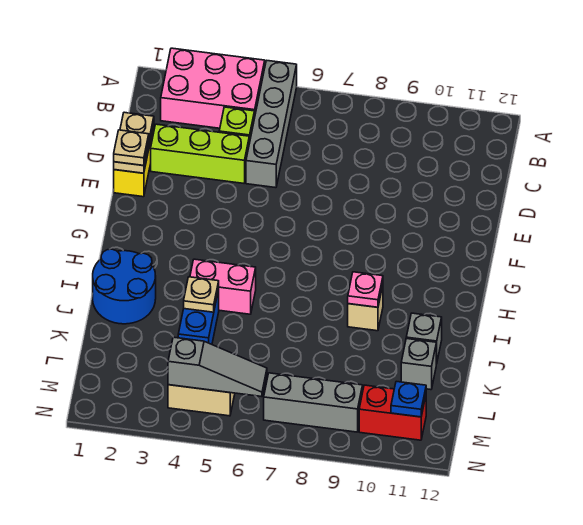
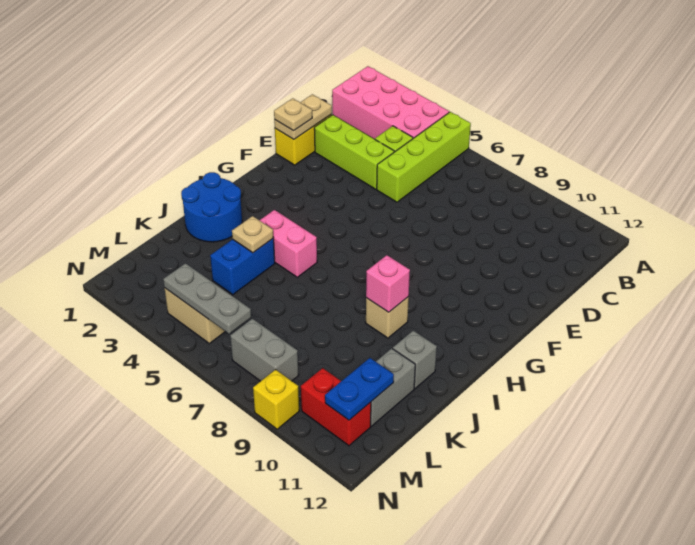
pink brick A2:B4 level 1 -> pink brick A1:B4 level 1
grey brick A5:D5 level 1 -> lime brick A5:D5 level 1
pink plate I9 level 2 -> pink brick I9 level 2
grey brick K11 level 1 -> grey brick K11:L11 level 1
grey slope M4:M6 level 2 top 4 -> grey plate M4:M6 level 2
grey brick M7:M9 level 1 -> grey brick M7:M8 level 1
blue plate M11 level 2 -> blue plate L11:M11 level 2
none -> yellow brick N9 level 1

